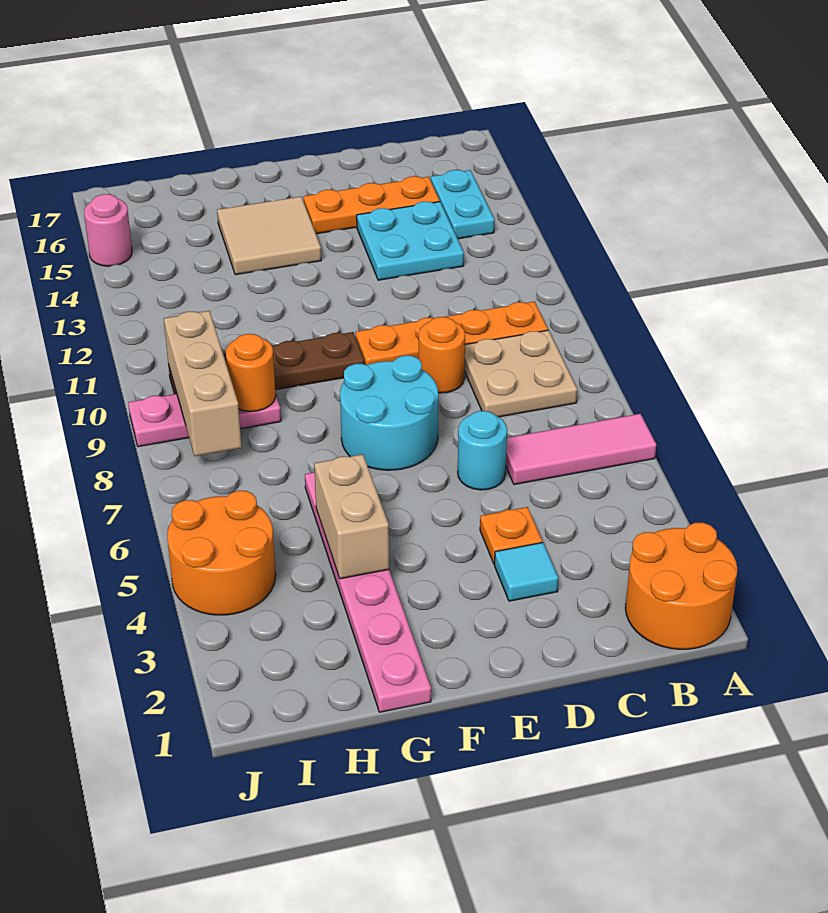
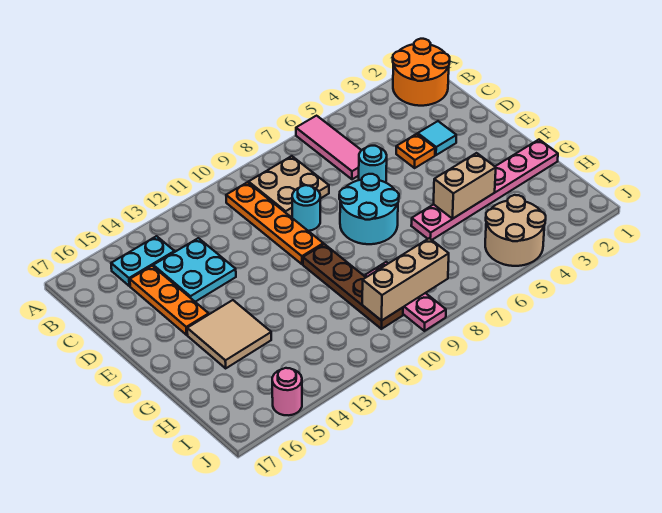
orange round brick D9 level 1 -> cyan round brick D9 level 1
orange round brick H9 level 2 -> none
orange round brick I4:J5 level 1 -> tan round brick I4:J5 level 1

